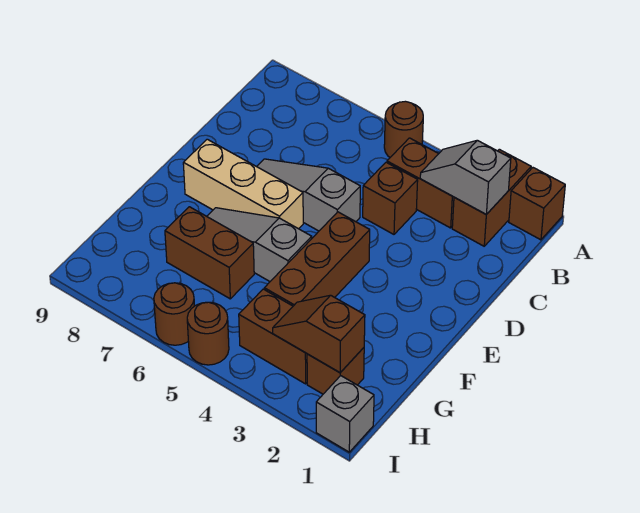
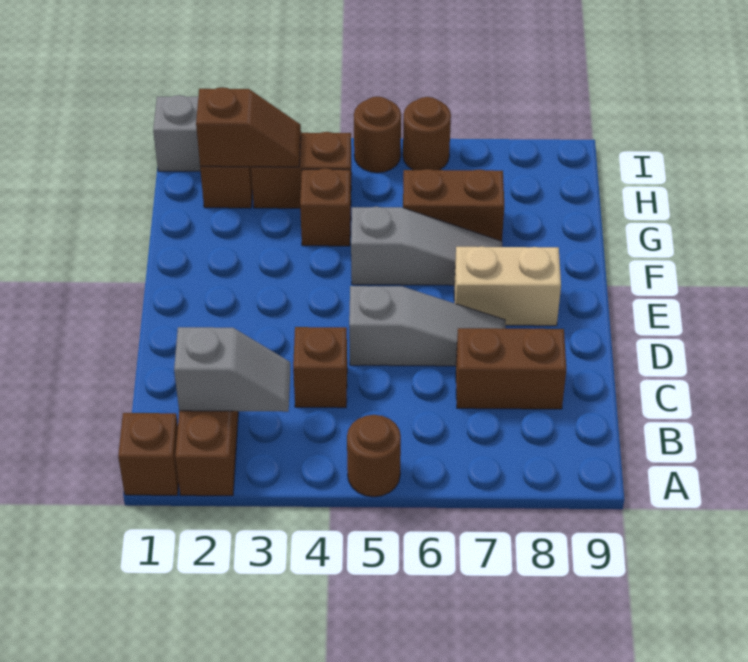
brown brick B3:B4 level 1 -> brown brick C7:C8 level 1
brown brick E4:G4 level 1 -> brown brick G4 level 1
tan brick E6:E8 level 1 -> tan brick E7:E8 level 1

